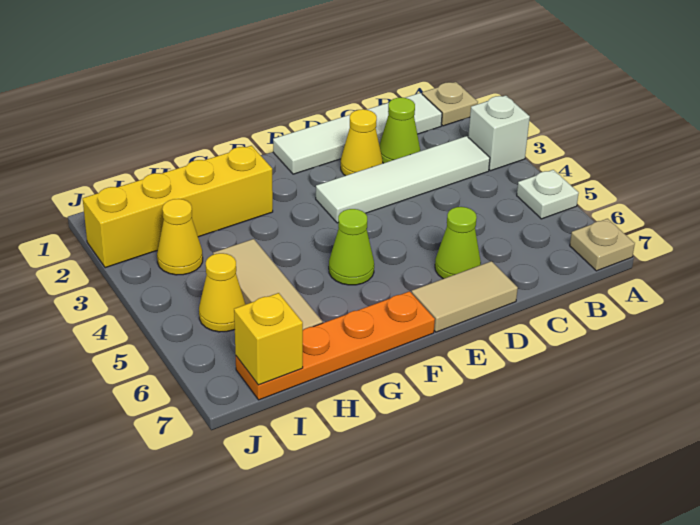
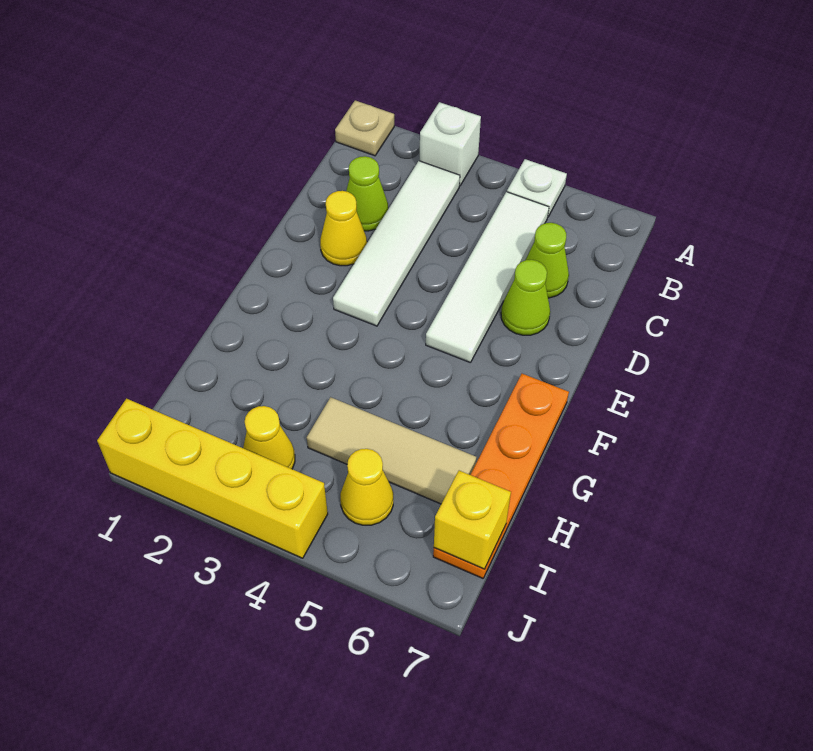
tan plate A7 level 1 -> none
white tile B1:E1 level 1 -> white tile B5:E5 level 1
tan tile D7:E7 level 1 -> none
lime cone F5 level 1 -> lime cone C6 level 1
yellow brick G2:J2 level 1 -> yellow brick J1:J4 level 1

